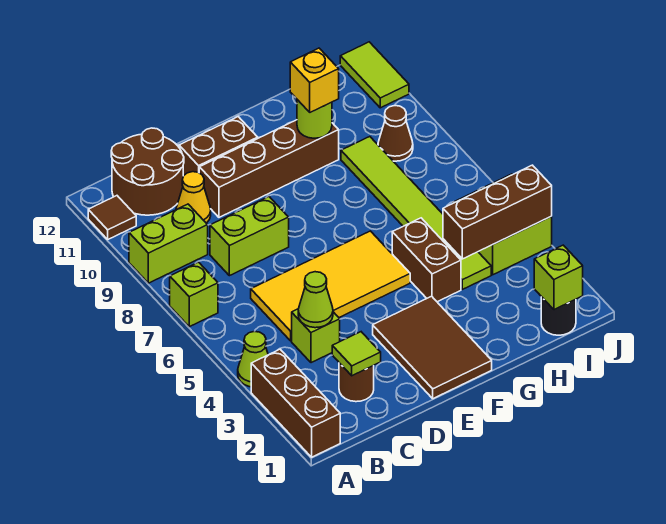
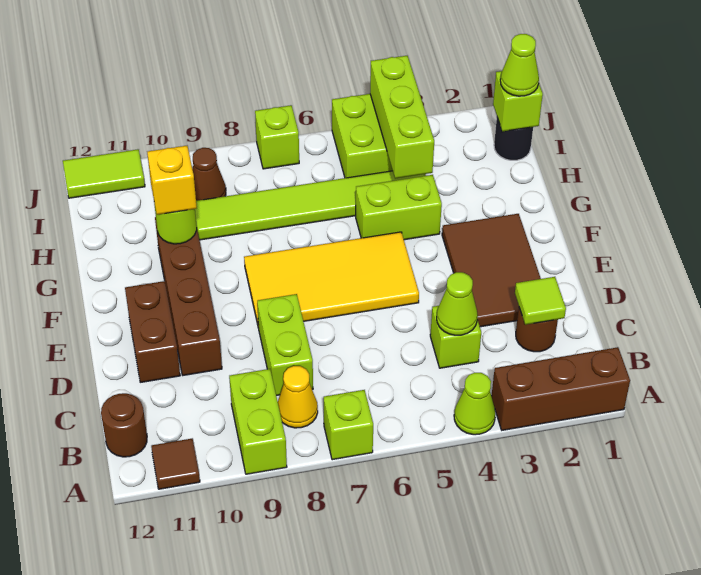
brown round brick B11:C12 level 1 -> brown round brick B12 level 1
yellow tile C5:F6 level 1 -> yellow tile E5:F8 level 1
yellow cone C10 level 1 -> yellow cone B8 level 1
brown tile E1:F3 level 1 -> brown tile D2:F3 level 1
brown brick G4:G5 level 1 -> lime brick G4:G5 level 1
brown brick H4:J4 level 2 -> lime brick H4:J4 level 2
none -> lime cone I1 level 3
none -> lime brick J7 level 1

